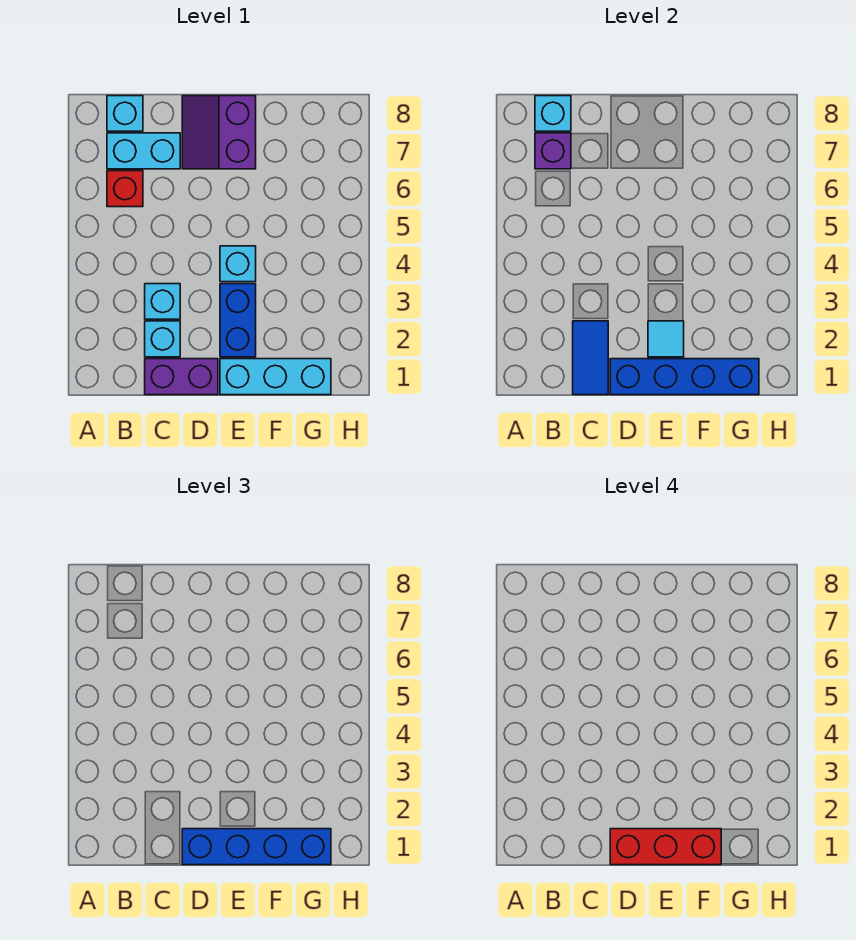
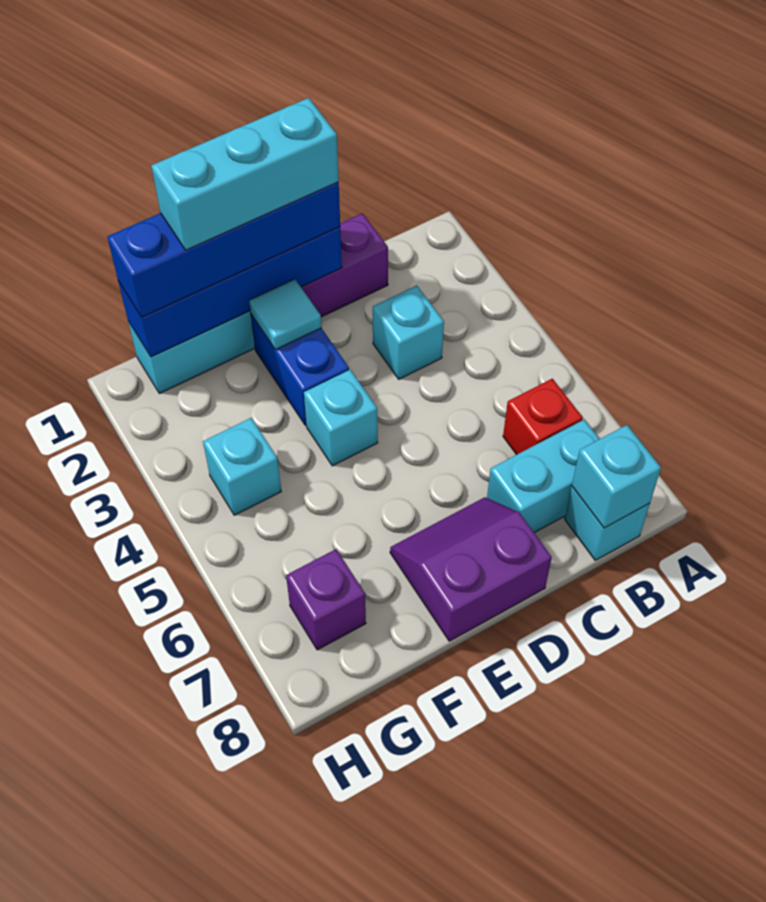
purple brick B7 level 2 -> purple brick G7 level 1
blue tile C1:C2 level 2 -> none
cyan brick C2 level 1 -> cyan brick G4 level 1
red brick D1:F1 level 4 -> cyan brick D1:F1 level 4
purple slope D7:E8 level 1 top E -> purple slope D7:E8 level 1 top 8

